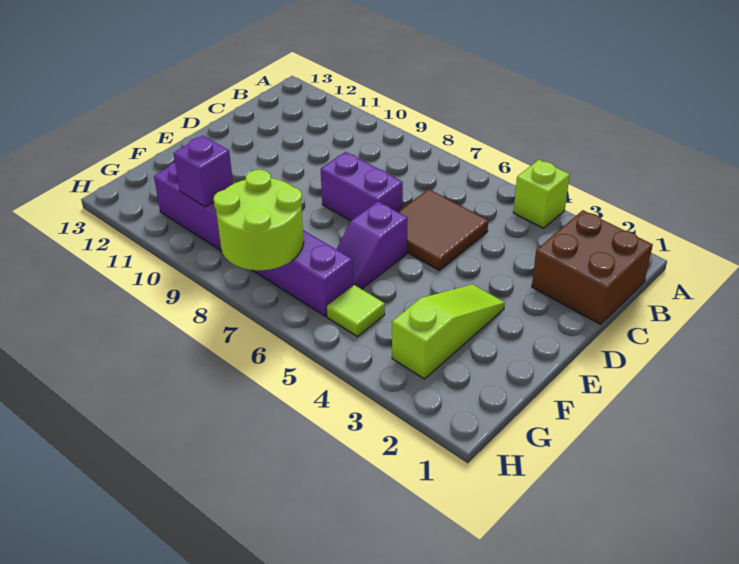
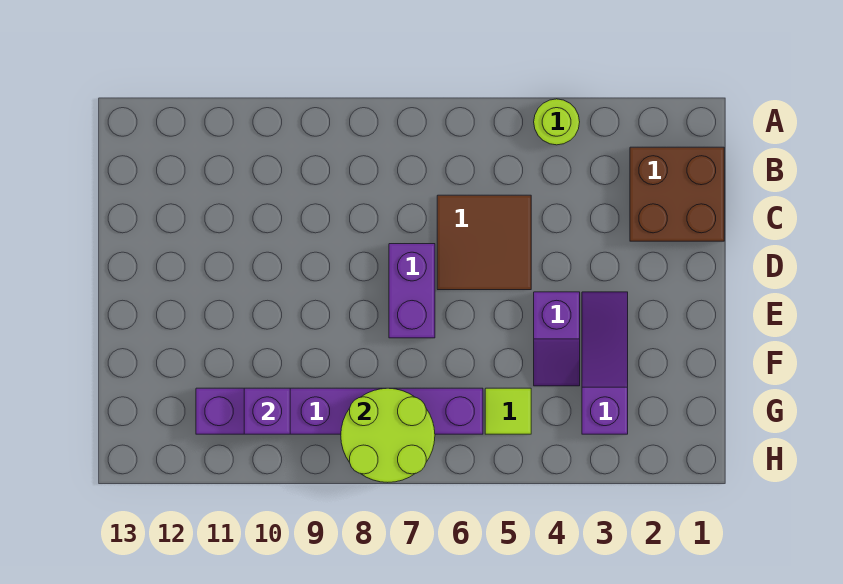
lime brick A4 level 1 -> lime round brick A4 level 1
purple brick D7:D8 level 1 -> purple brick D7:E7 level 1
lime slope E3:G3 level 1 top G -> purple slope E3:G3 level 1 top G
purple slope E6:F6 level 1 top E -> purple slope E4:F4 level 1 top E

